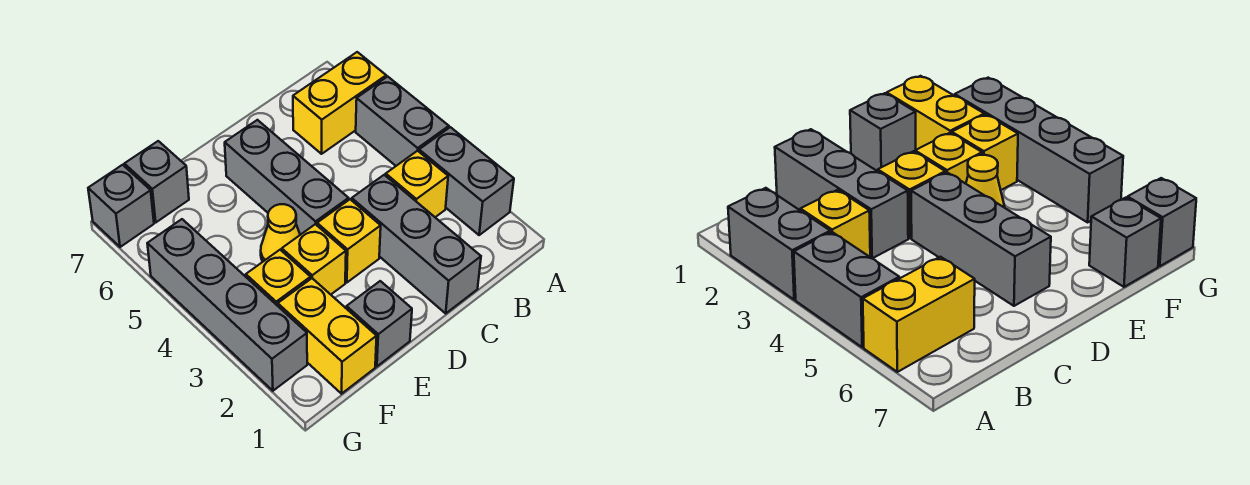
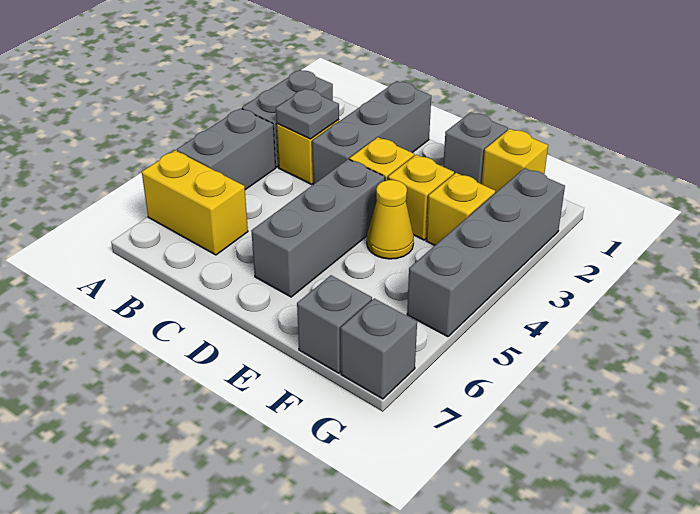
none -> grey plate B3 level 2
yellow brick F1:F2 level 1 -> yellow brick F1 level 1

